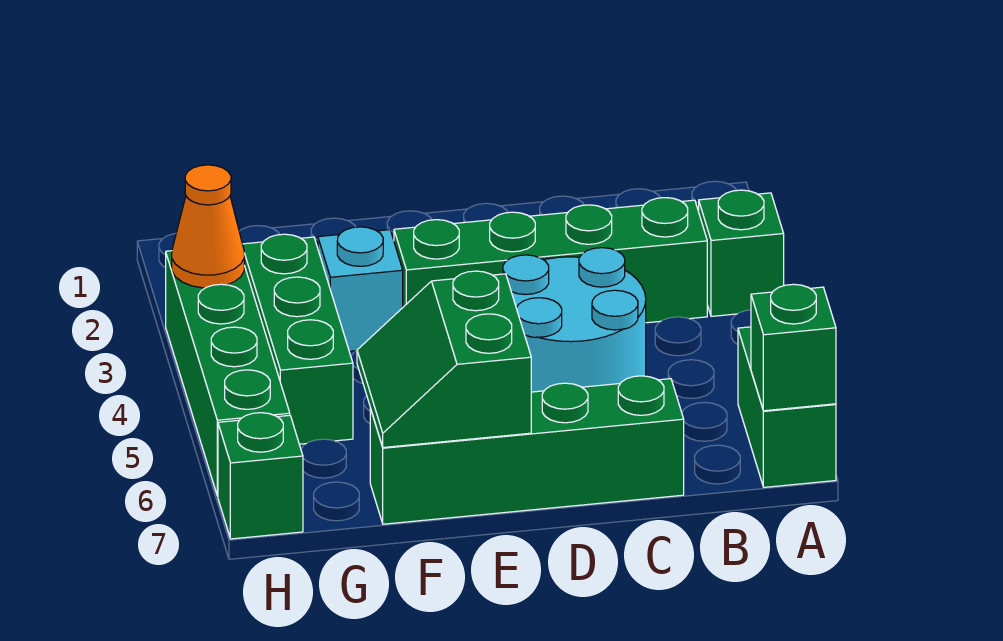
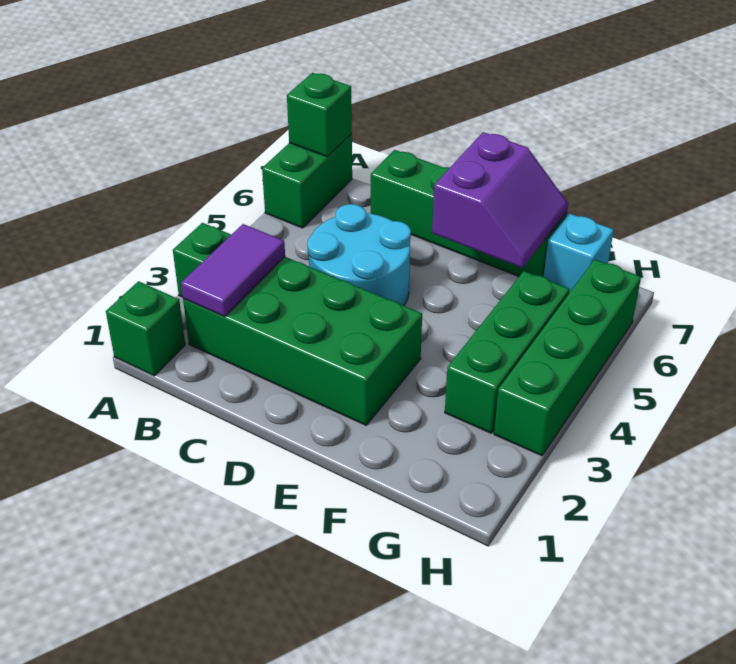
none -> purple tile B2:B3 level 2
green brick B3:E3 level 1 -> green brick B2:E3 level 1
green slope E6:F7 level 2 top E -> purple slope E6:F7 level 2 top E
cyan brick F3 level 1 -> cyan brick G7 level 1
orange cone H3 level 2 -> none
green brick H7 level 1 -> green brick A1 level 1

